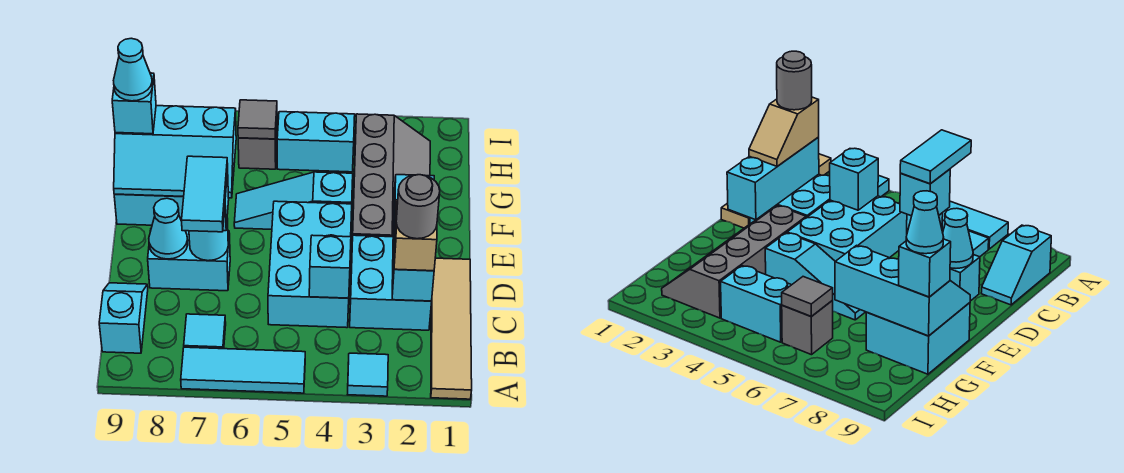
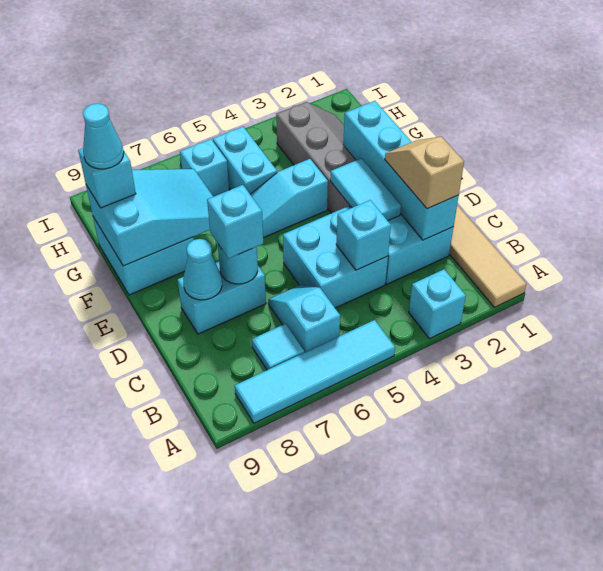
cyan tile A3 level 1 -> cyan brick A3 level 1
cyan tile A5:A7 level 1 -> cyan tile A5:A8 level 1
cyan slope B9:C9 level 1 top B -> cyan slope B6:C6 level 1 top B
cyan brick C2:E2 level 2 -> cyan brick C2:F2 level 2
grey round brick C2 level 4 -> none
cyan brick C4:E5 level 1 -> cyan brick C4:D5 level 1
cyan tile C7:D7 level 4 -> cyan tile D3:E3 level 2
cyan slope F7:G9 level 2 top G -> cyan slope F7:G9 level 2 top 9
cyan brick H4:H5 level 1 -> cyan brick G5:H5 level 1
grey brick H6 level 1 -> cyan brick H6 level 1
grey tile H6 level 2 -> none

